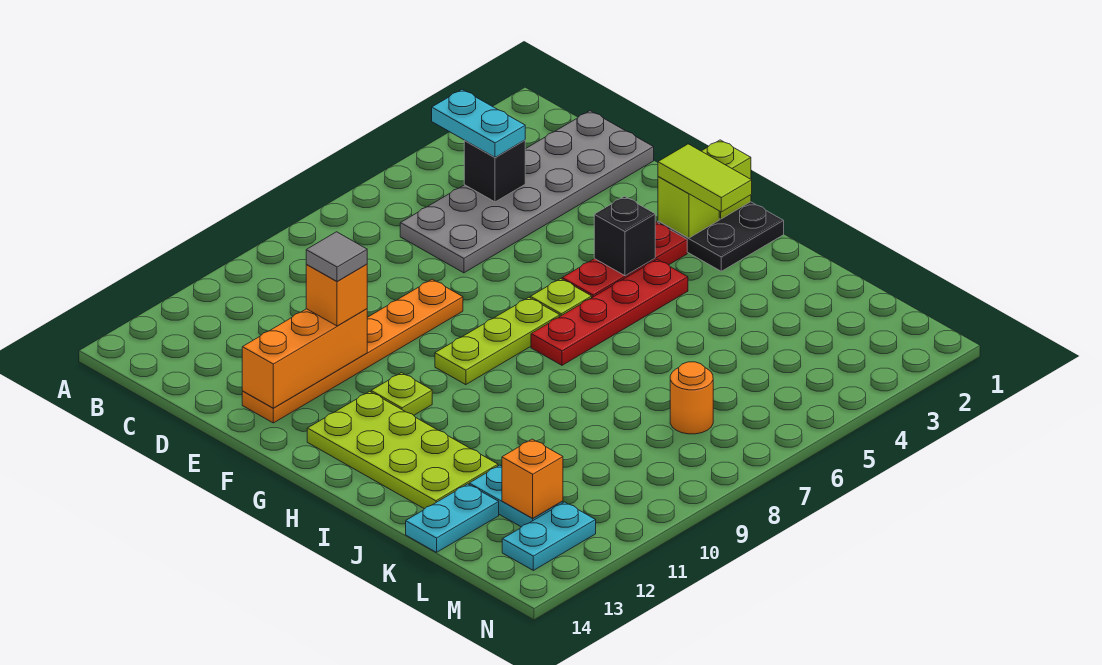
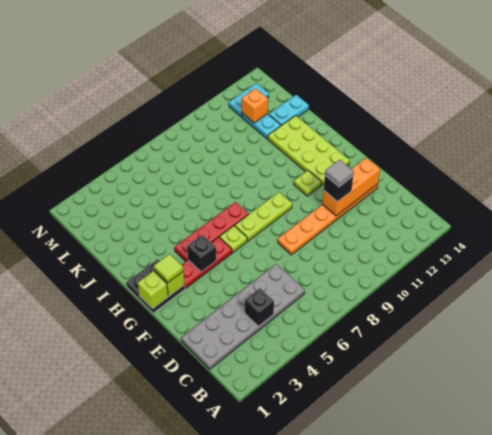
cyan plate B4:C4 level 3 -> none
orange brick E11 level 3 -> black brick E11 level 3
lime tile G2:H2 level 3 -> lime tile G2 level 3
orange round brick L7 level 1 -> none

